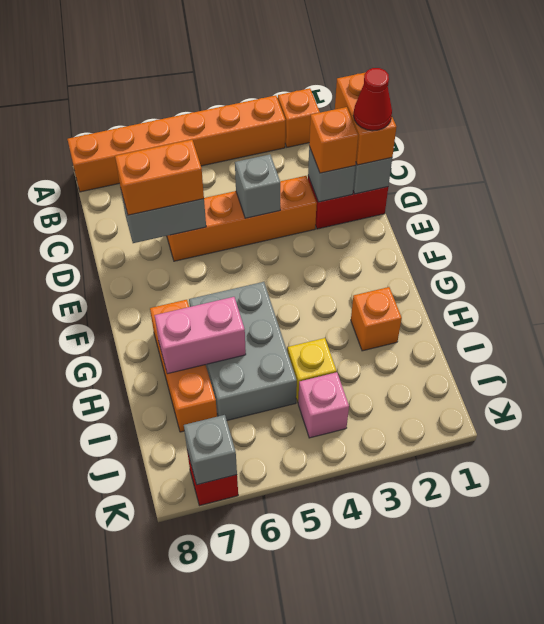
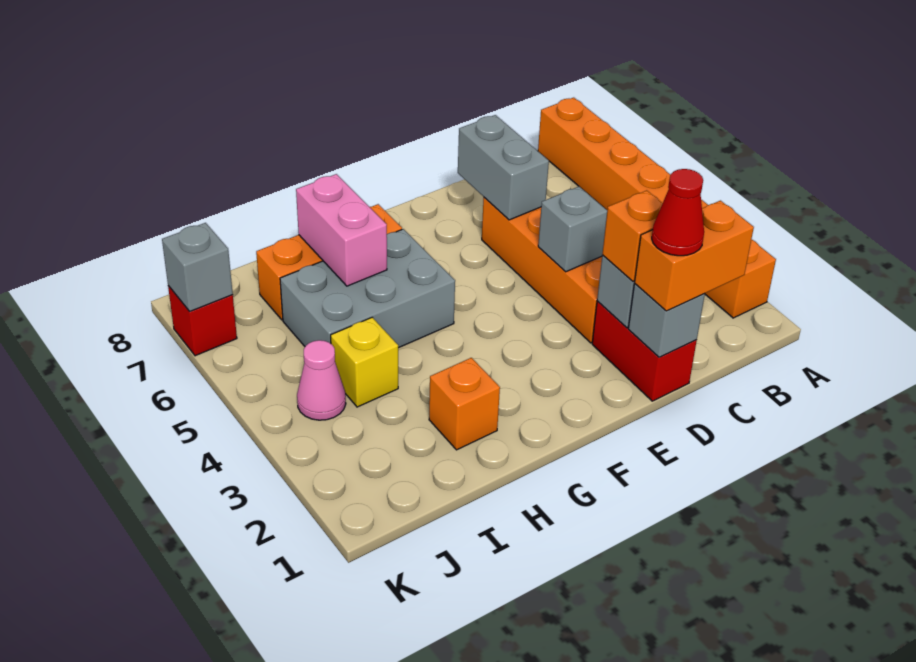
orange brick D6:D7 level 3 -> none
pink brick J4 level 1 -> pink cone J4 level 1

